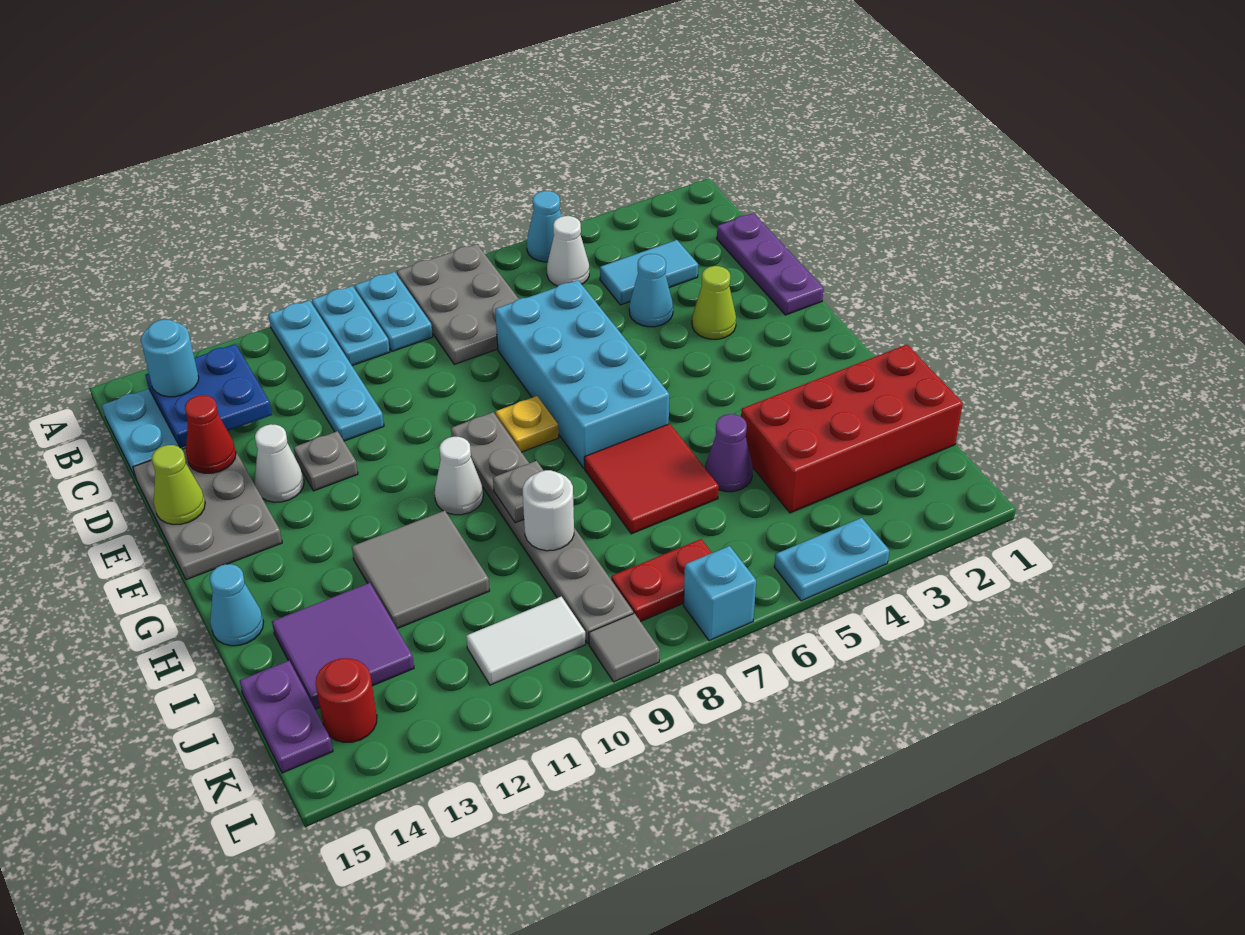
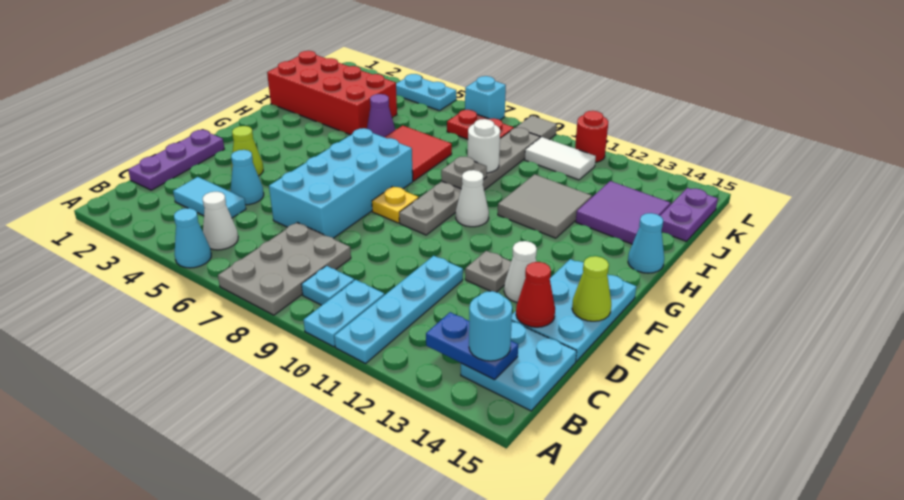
cyan plate A9:B9 level 1 -> cyan plate B9 level 1
blue plate B13:C14 level 2 -> blue plate B13:B14 level 2
grey plate D14:F15 level 1 -> cyan plate D14:F15 level 1
red round brick K14 level 1 -> red round brick L11 level 1

